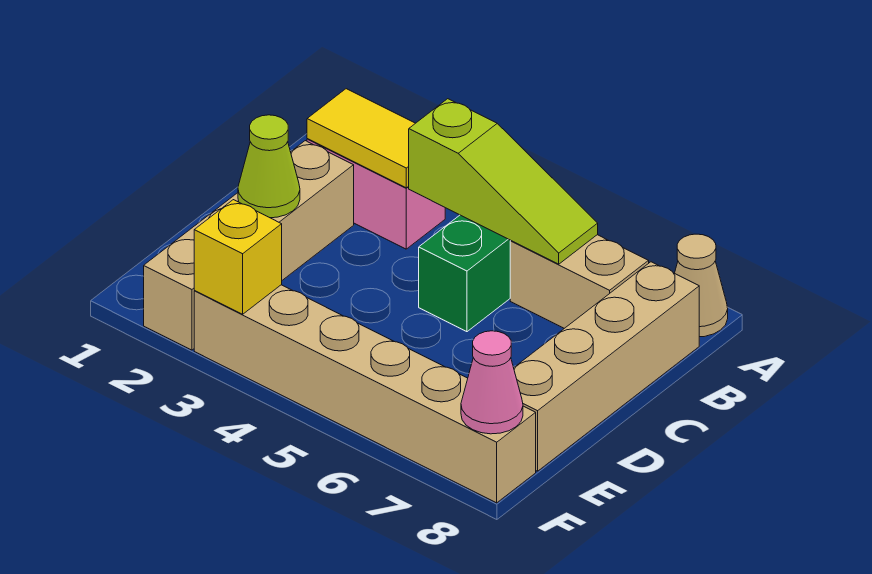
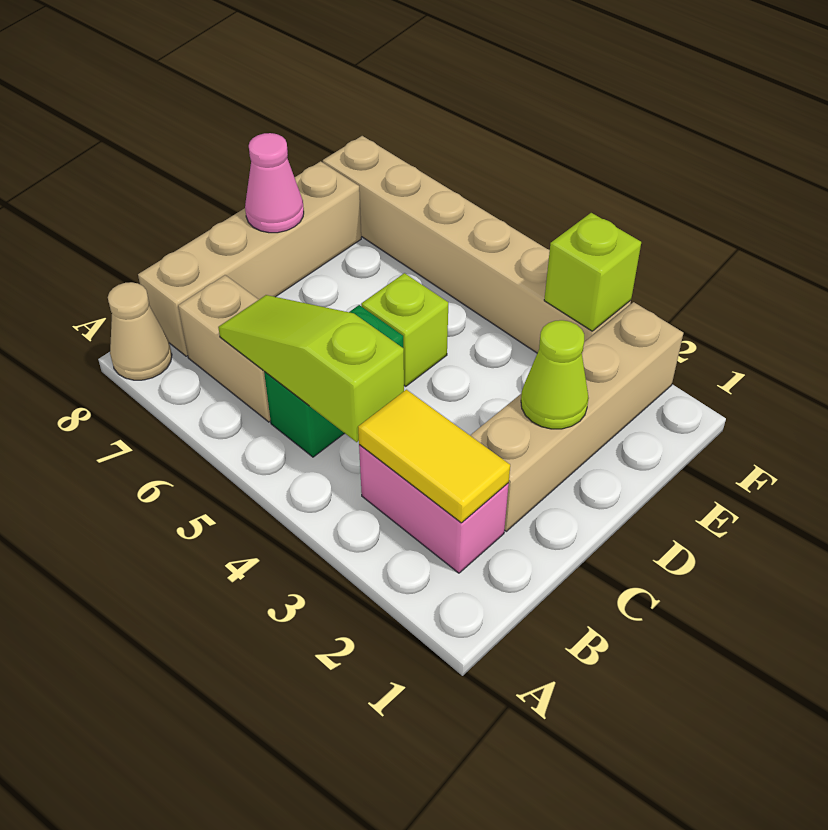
none -> lime brick D5 level 1
yellow brick F3 level 2 -> lime brick F3 level 2
pink cone F8 level 2 -> pink cone D8 level 2

